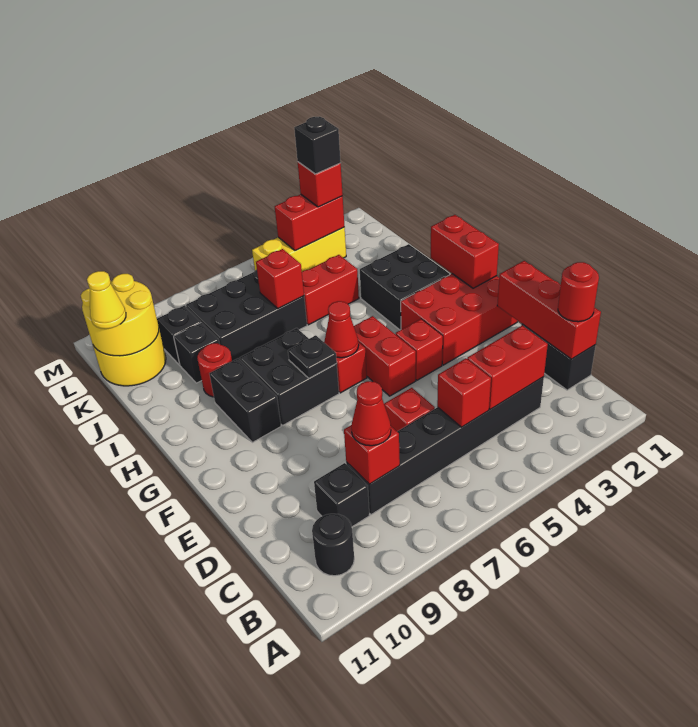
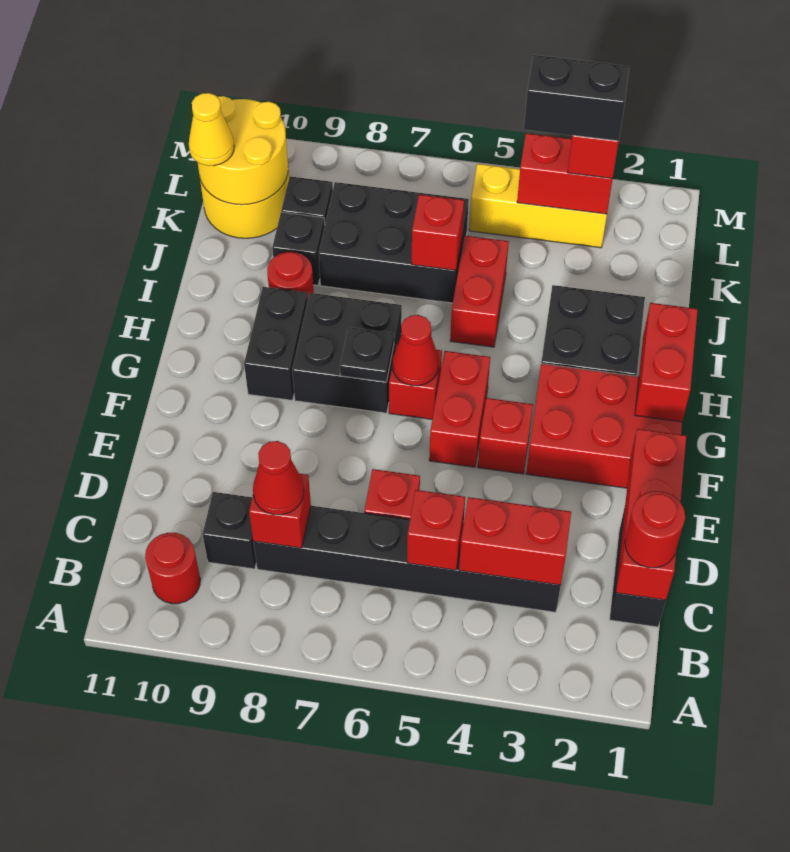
black round brick B10 level 1 -> red round brick B10 level 1
red brick J4:J5 level 1 -> red brick I5:J5 level 1
black brick L3 level 4 -> black brick L3:L4 level 4

